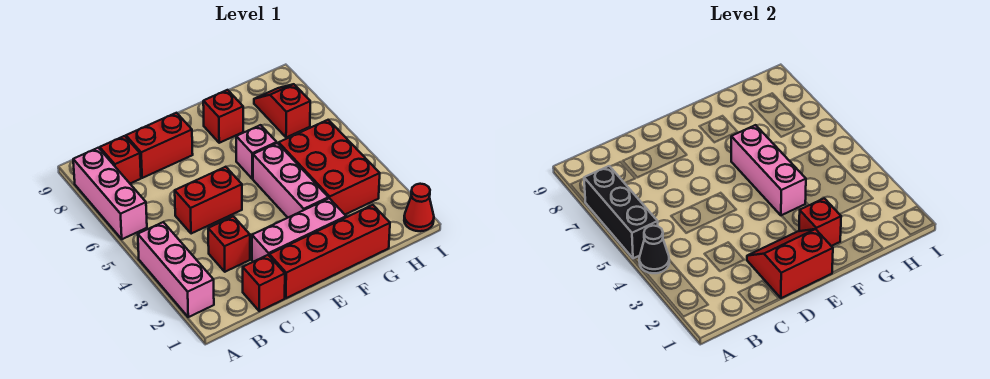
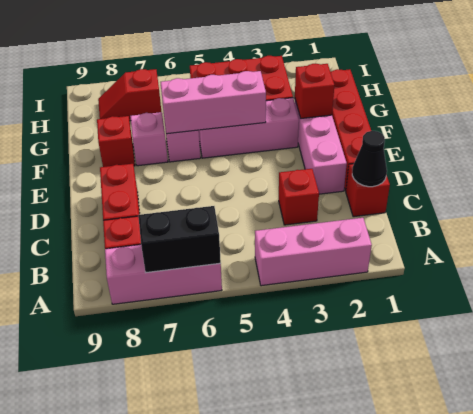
black cone A4 level 2 -> black cone C1 level 2
black brick A5:A7 level 2 -> black brick A6:A7 level 2
red brick C5:D5 level 1 -> none
red slope D1:E2 level 2 top 1 -> none
none -> pink brick F7 level 1
red cone I1 level 1 -> none

